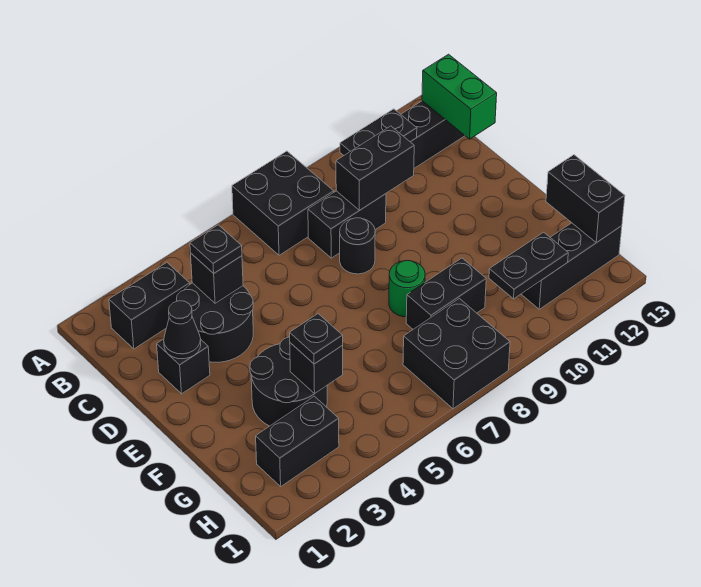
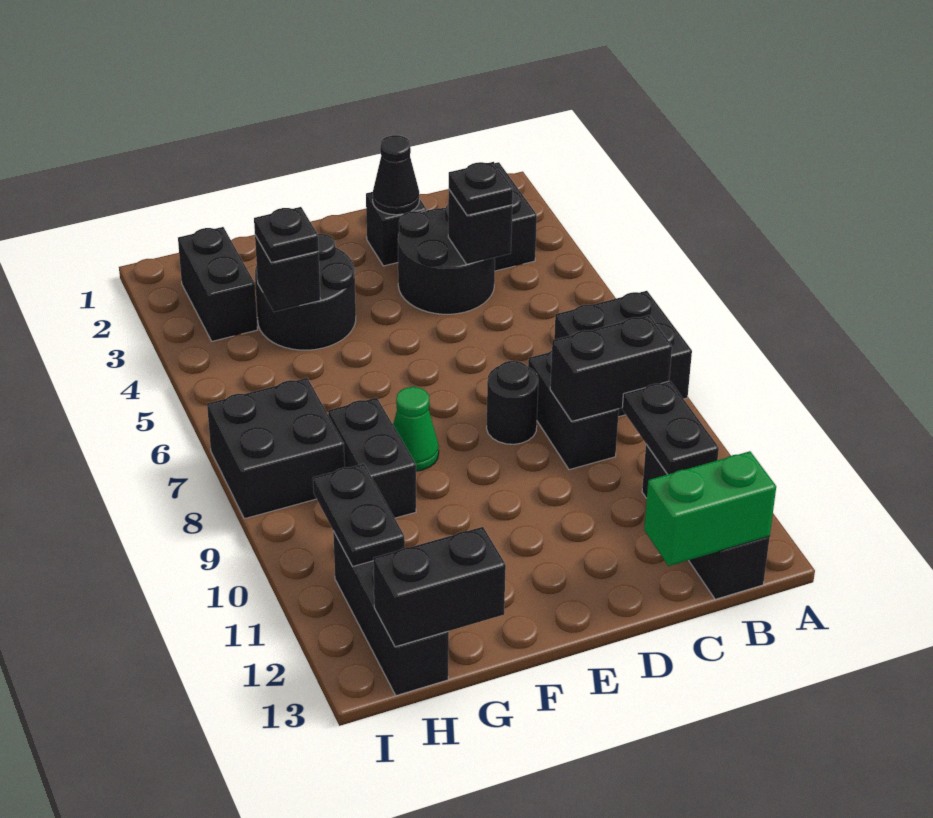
black brick C9:C10 level 2 -> black brick B9:C9 level 2
green round brick F8 level 1 -> green cone F8 level 1

